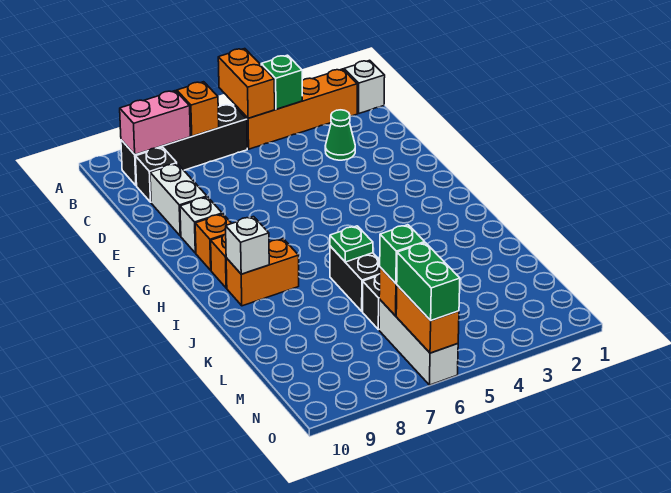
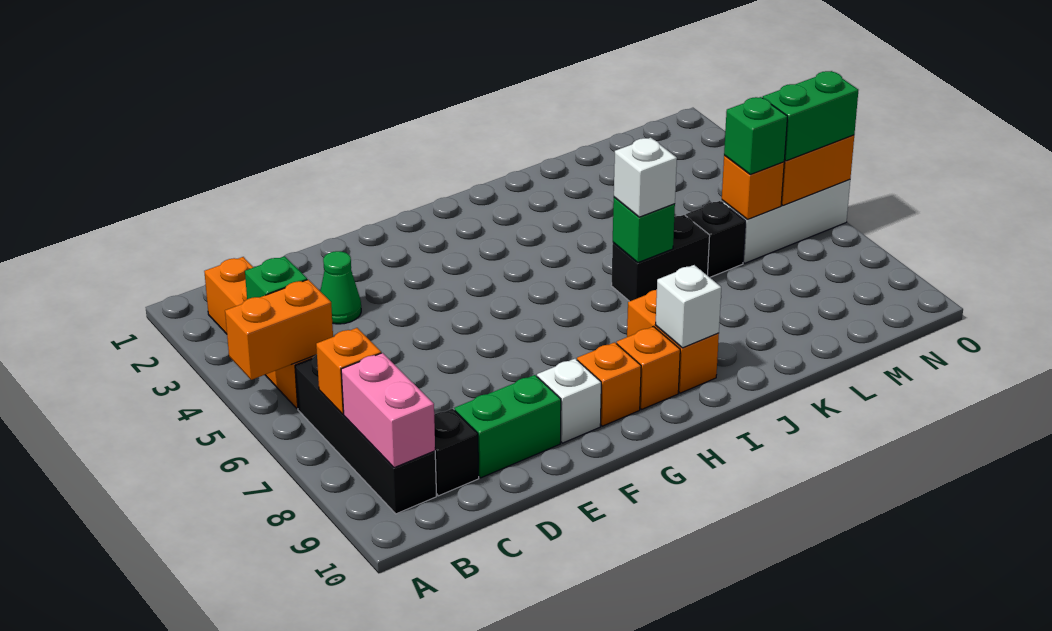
white brick B1 level 1 -> white brick J6 level 3
white brick D9:E9 level 1 -> green brick D9:E9 level 1
green plate J6 level 2 -> green brick J6 level 2

